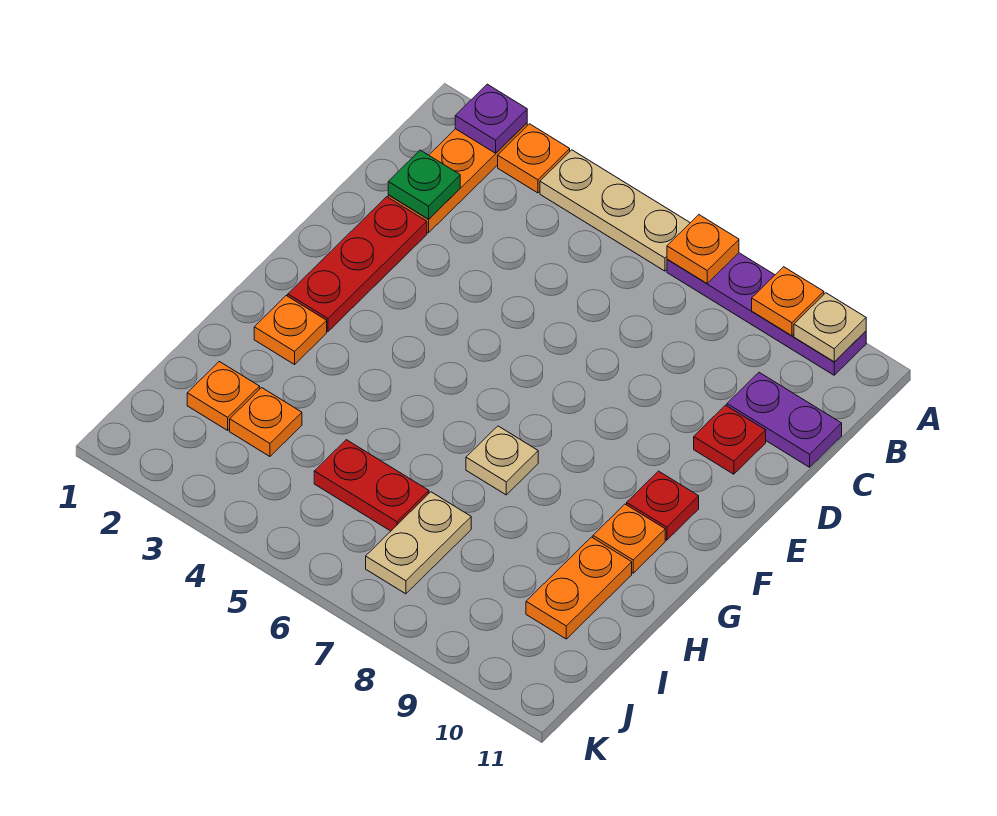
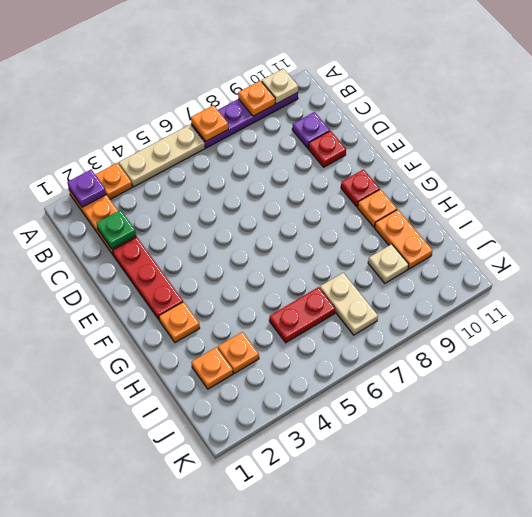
purple plate C10:C11 level 1 -> purple plate C10 level 1
tan plate G7 level 1 -> tan plate I9 level 1

